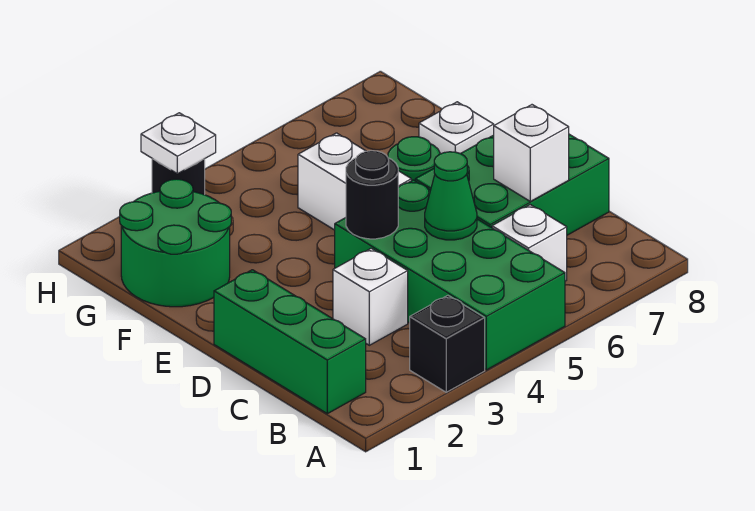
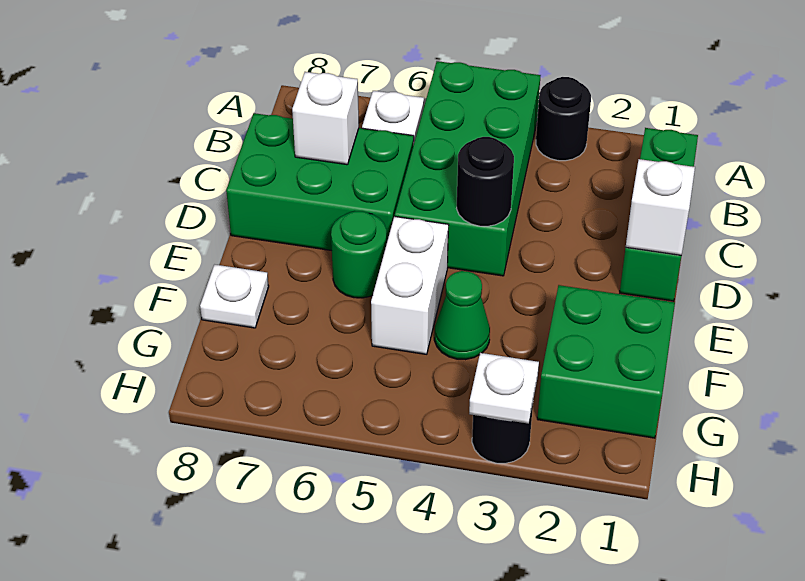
black brick A3 level 1 -> black round brick A3 level 1
white brick C3 level 1 -> white brick D1 level 2
green cone C5 level 2 -> green cone F4 level 1
green round brick F1:G2 level 1 -> green brick F1:G2 level 1

